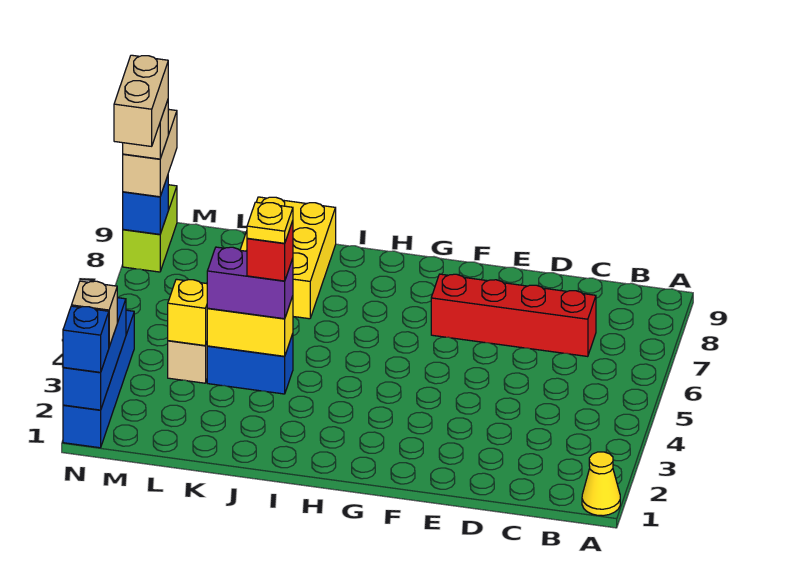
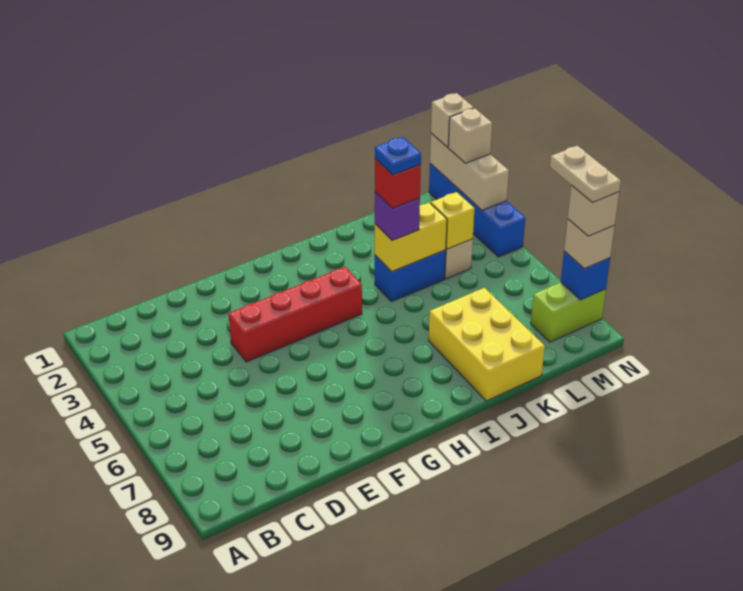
yellow cone A1 level 1 -> none
red brick C7:F7 level 1 -> red brick E4:H4 level 1
purple brick J4:K4 level 3 -> purple brick J4 level 3
yellow plate J4 level 5 -> blue plate J4 level 5
blue brick N1:N3 level 2 -> tan brick N1:N3 level 2
blue brick N1 level 3 -> tan brick N1 level 3
tan brick N7:N8 level 5 -> tan plate N7:N8 level 5
lime brick N8:N9 level 1 -> lime brick M8:N8 level 1
tan brick N8:N9 level 3 -> tan brick N8 level 3

